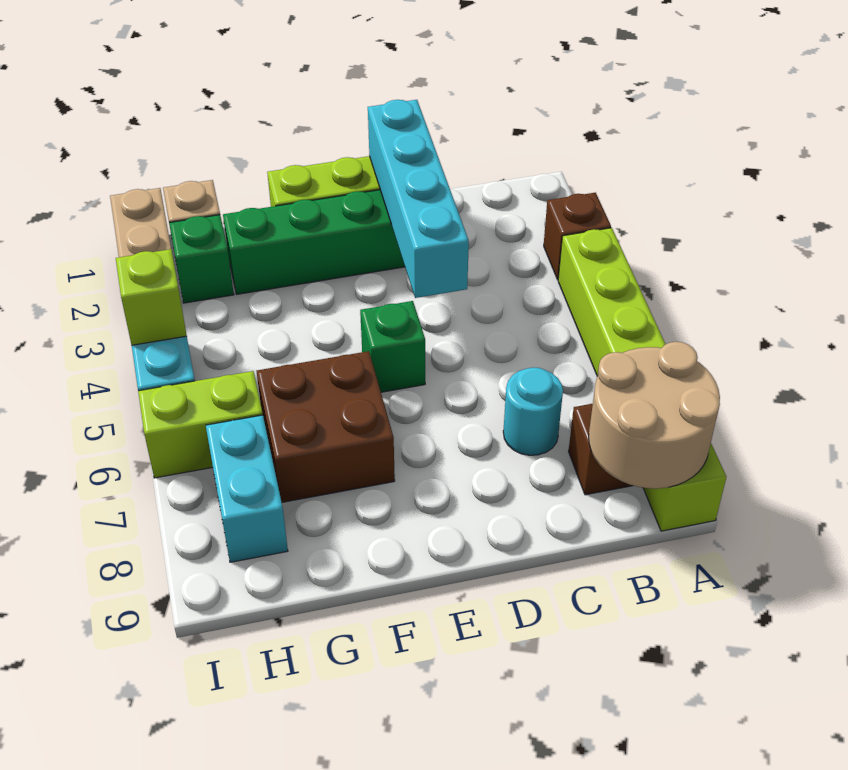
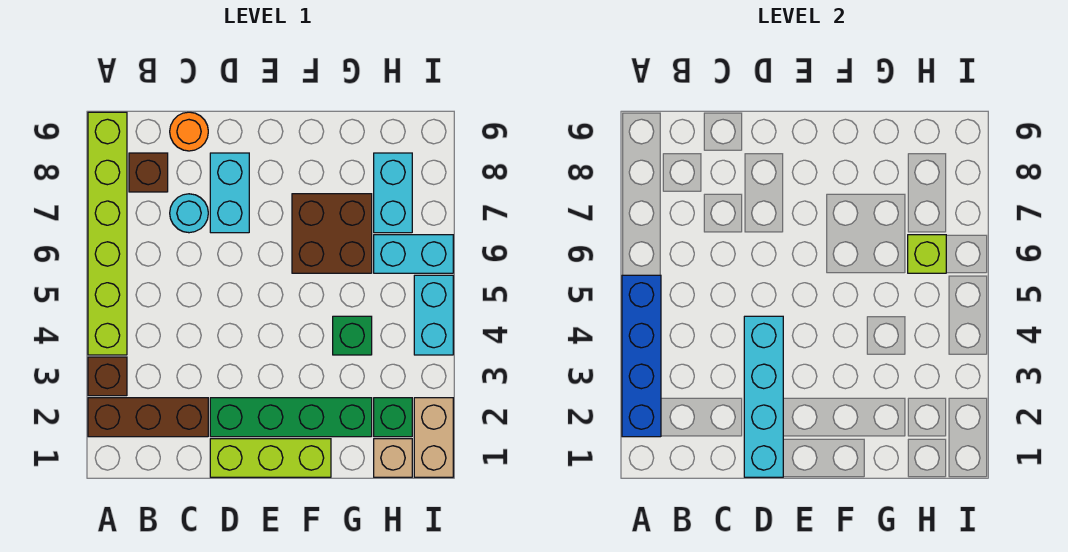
none -> brown brick A2:C2 level 1
none -> blue brick A2:A5 level 2
tan round brick A8:B9 level 2 -> none
none -> orange round brick C9 level 1
none -> cyan brick D7:D8 level 1
green brick E5 level 1 -> green brick G4 level 1
lime brick H6:I6 level 1 -> cyan brick H6:I6 level 1
lime brick I4 level 2 -> lime brick H6 level 2

